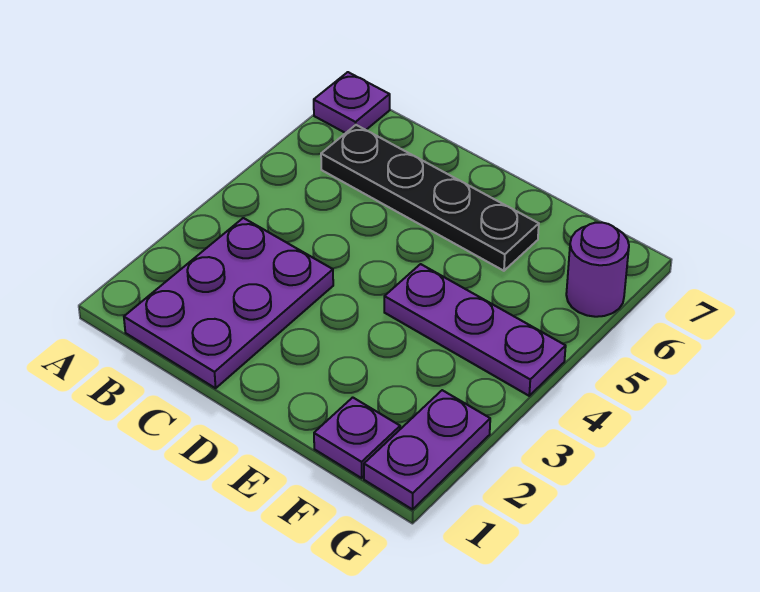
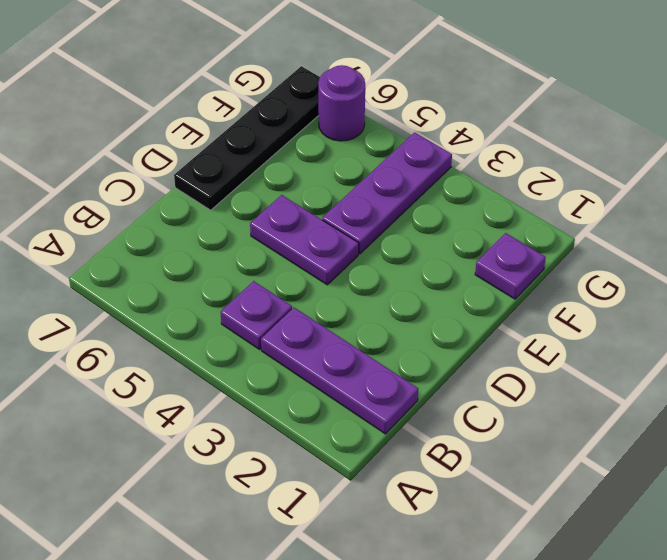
purple plate A7 level 1 -> purple plate B4 level 1
purple plate B1:C3 level 1 -> purple plate B1:B3 level 1
black plate B6:E6 level 1 -> black plate D7:G7 level 1
purple plate G1:G2 level 1 -> purple plate D4:D5 level 1

